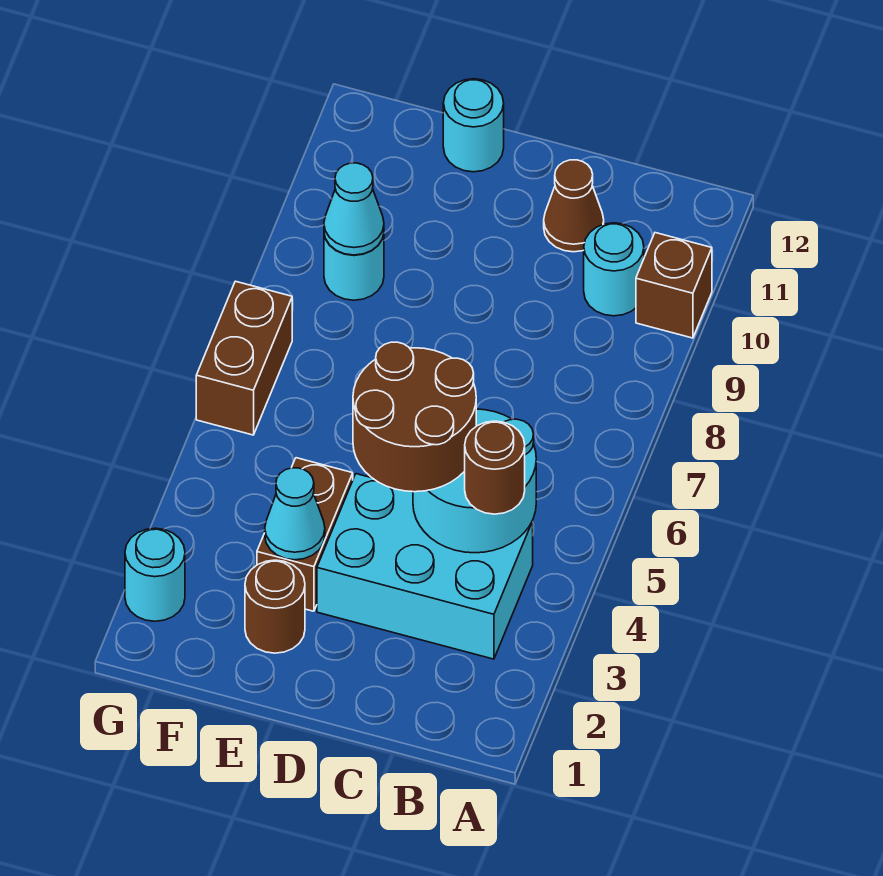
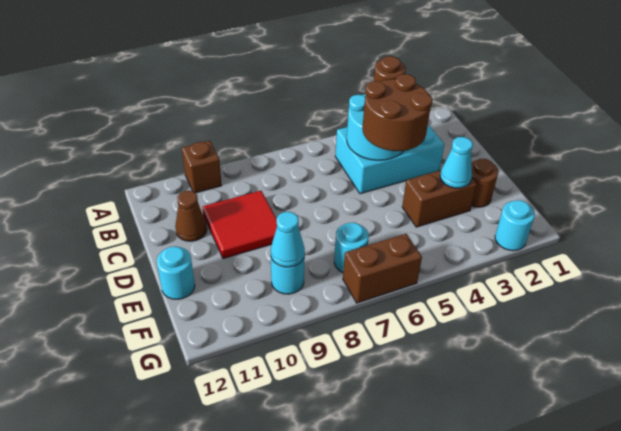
cyan brick B3:D4 level 1 -> cyan brick B3:C5 level 1
cyan round brick B10 level 1 -> cyan round brick F7 level 1
none -> red tile C9:D10 level 1

